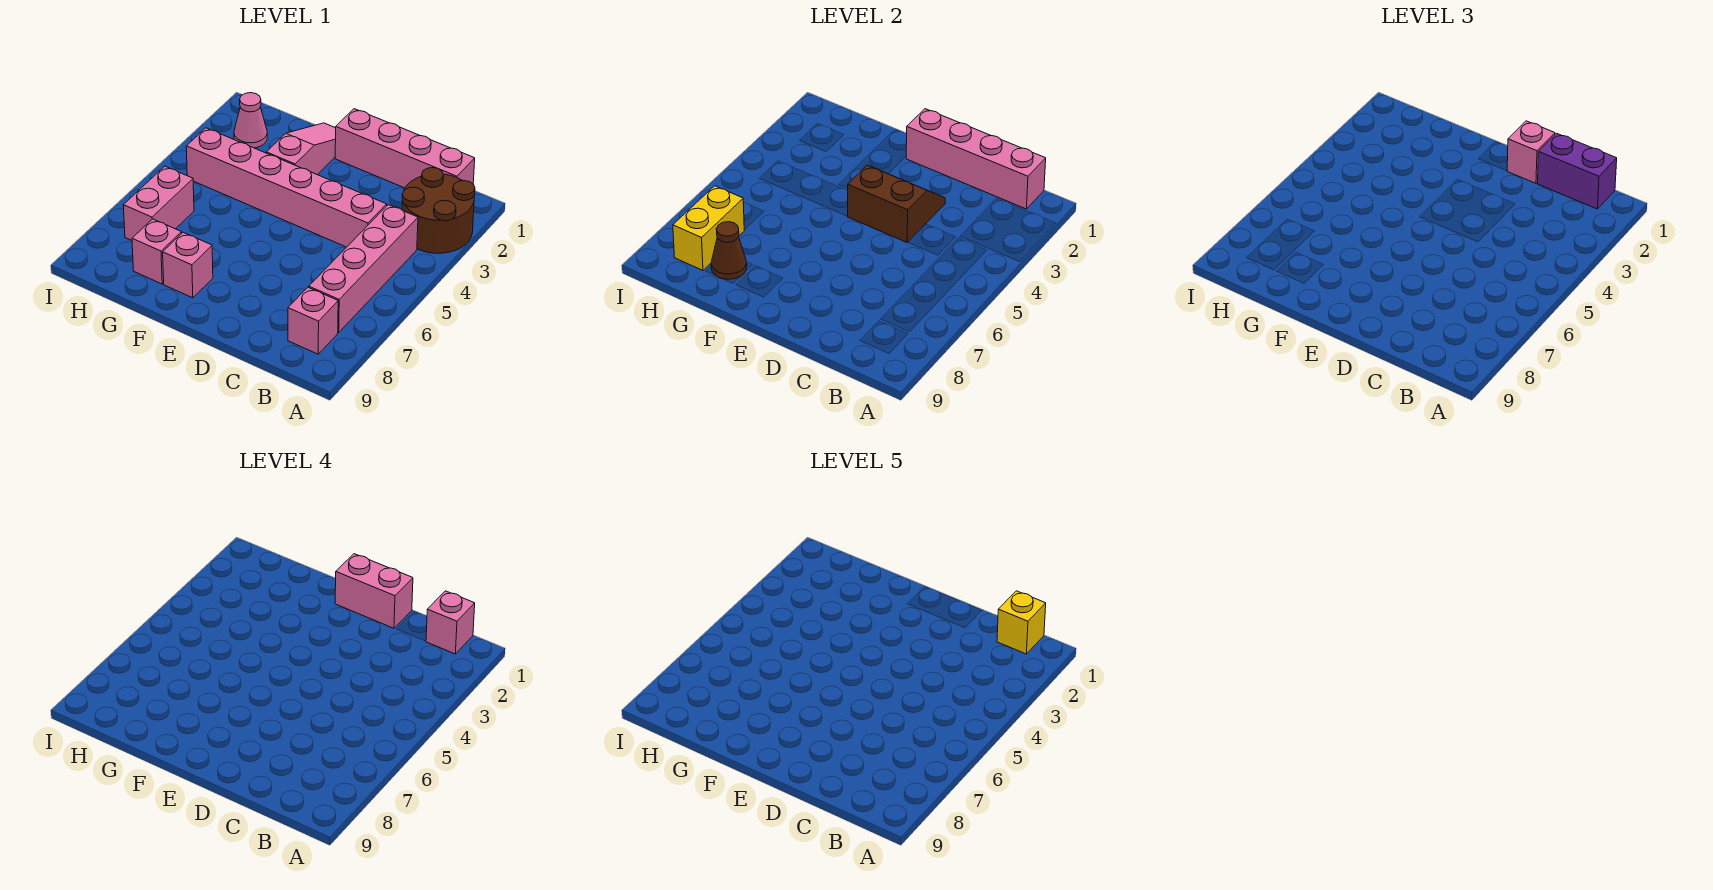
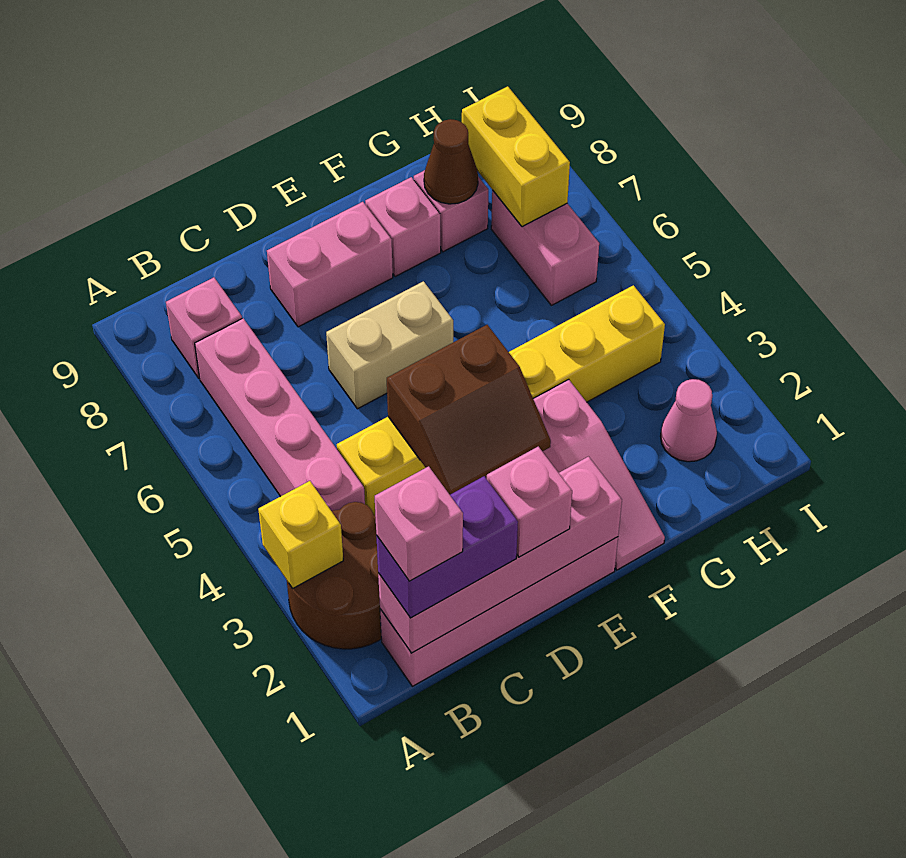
yellow brick B1 level 5 -> yellow brick A3 level 2
pink brick C4:H4 level 1 -> yellow brick C4:H4 level 1
pink brick D1:E1 level 4 -> pink brick D8:E8 level 1
none -> tan brick D6:E6 level 1

